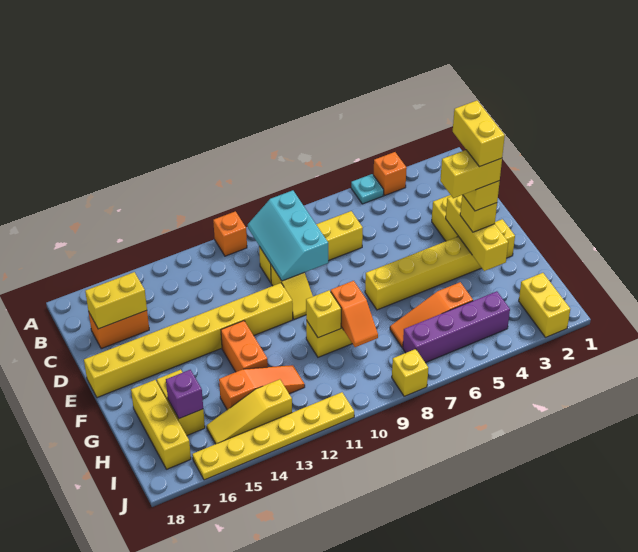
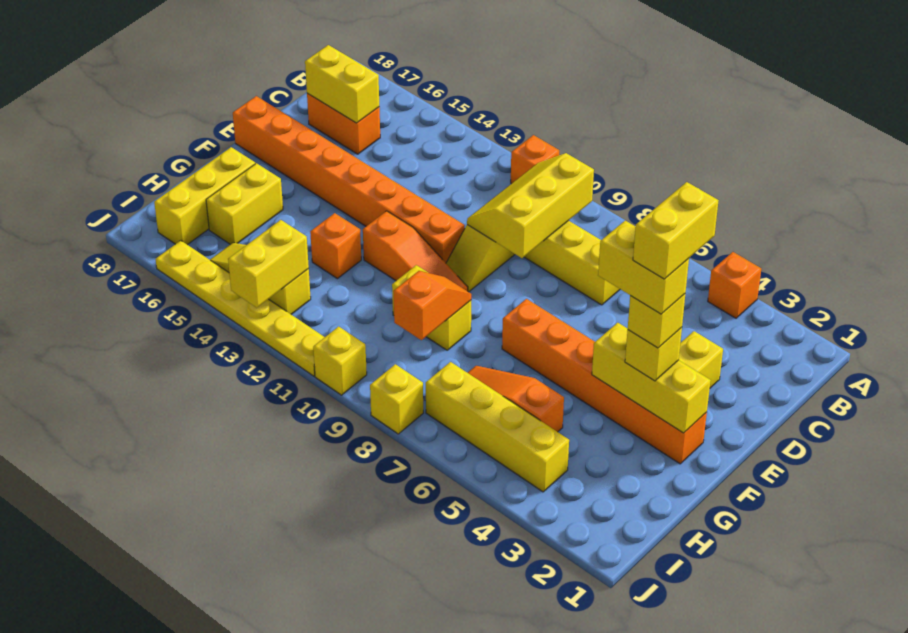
cyan plate A5 level 1 -> none
cyan slope B9:D10 level 2 top 9 -> yellow slope B9:D10 level 2 top 9
yellow brick E3:G3 level 2 -> yellow brick F2:F4 level 2
yellow brick E11:E18 level 1 -> orange brick E11:E18 level 1
yellow brick F2:F7 level 1 -> orange brick F2:F7 level 1
orange brick F13:G13 level 1 -> orange brick G13 level 1
orange slope G9:H9 level 2 top G -> orange slope G9:H9 level 2 top H
yellow brick G10 level 2 -> yellow brick J10 level 1
orange slope H12:H14 level 1 top 14 -> orange slope F10:F12 level 1 top 12
purple brick H16 level 2 -> none
yellow brick I2:J2 level 1 -> yellow brick I13:J13 level 2
purple brick I4:I7 level 1 -> yellow brick I4:I7 level 1

